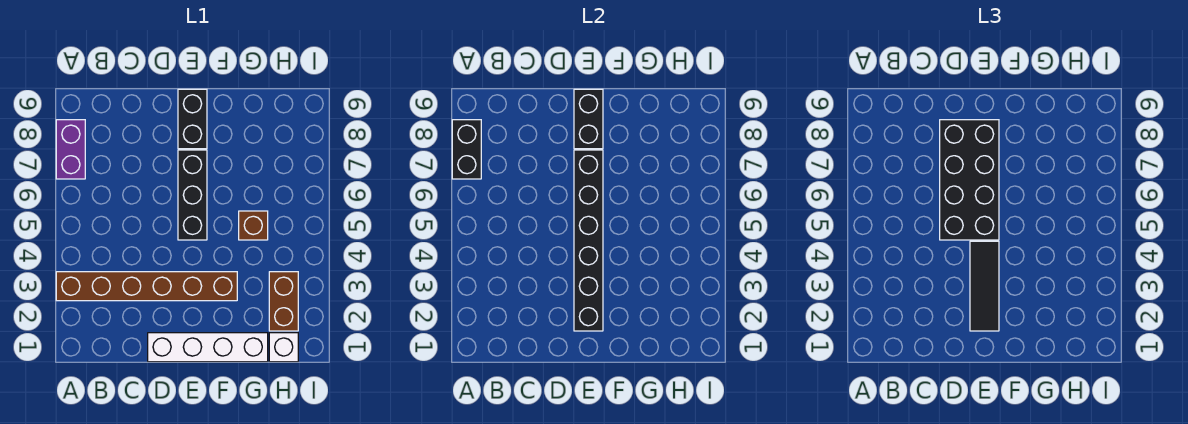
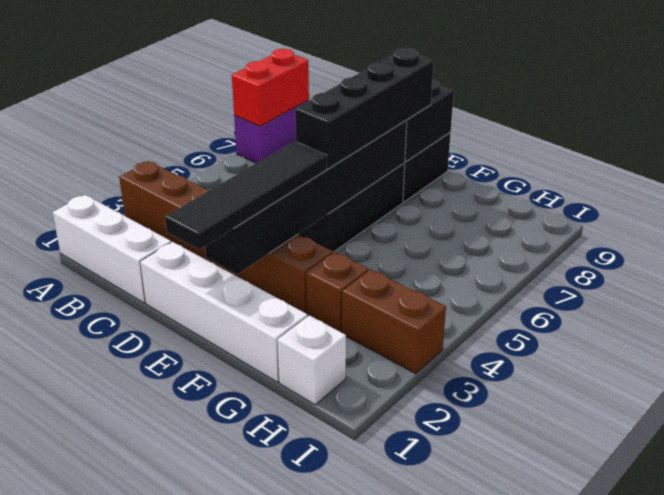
none -> white brick A1:C1 level 1
black brick A7:A8 level 2 -> red brick A7:A8 level 2
black brick D5:E8 level 3 -> black brick E5:E8 level 3
black tile E2:E4 level 3 -> black tile E1:E4 level 3
brown brick G5 level 1 -> brown brick G3 level 1
brown brick H2:H3 level 1 -> brown brick H3:I3 level 1

